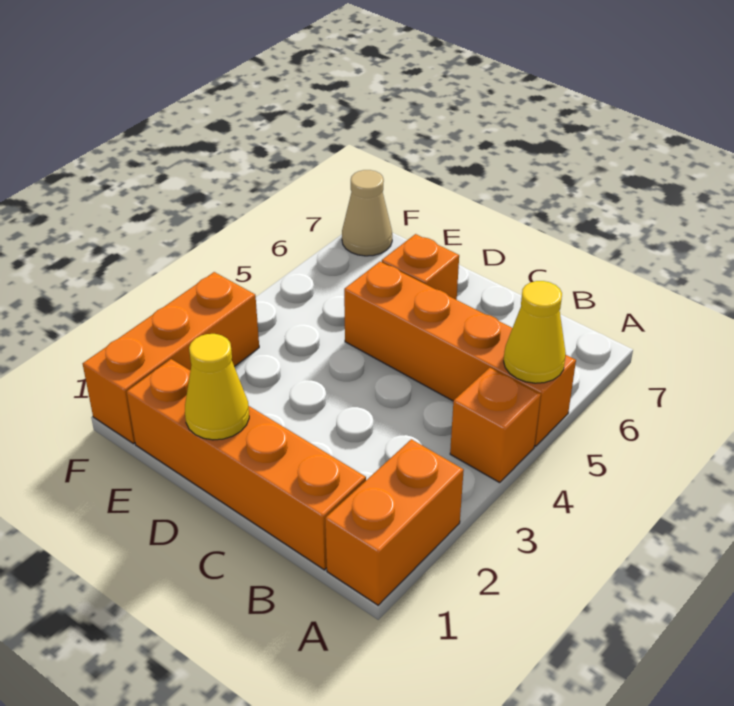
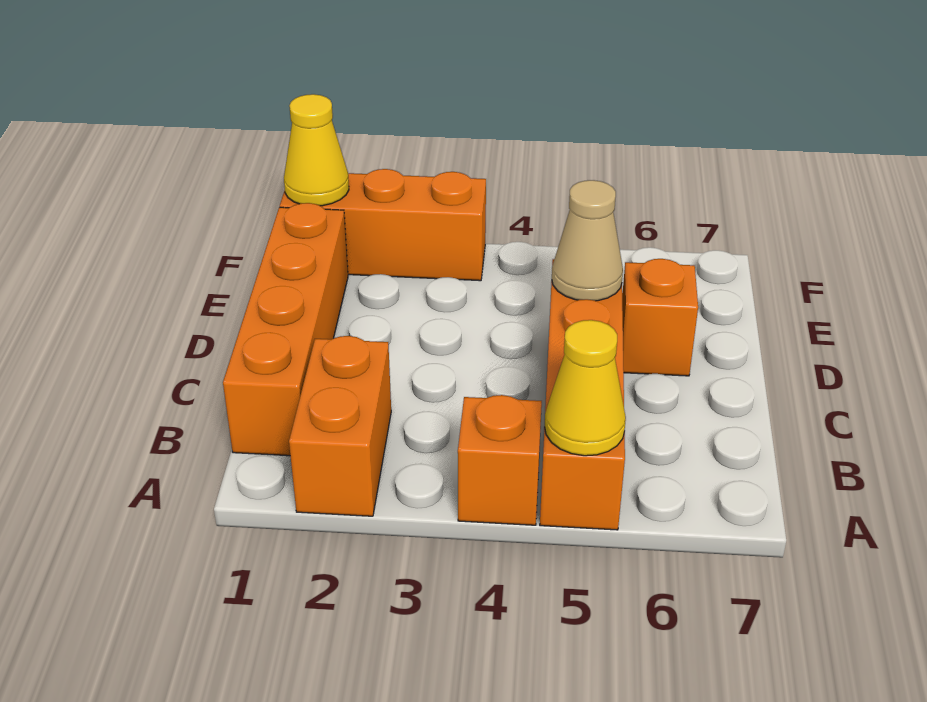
orange brick A1:A2 level 1 -> orange brick A2:B2 level 1
yellow cone D1 level 2 -> yellow cone F1 level 2
tan cone F7 level 1 -> tan cone D5 level 2

